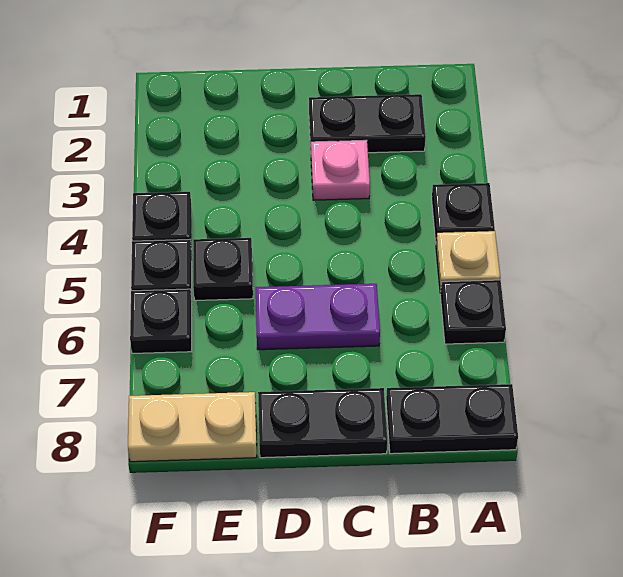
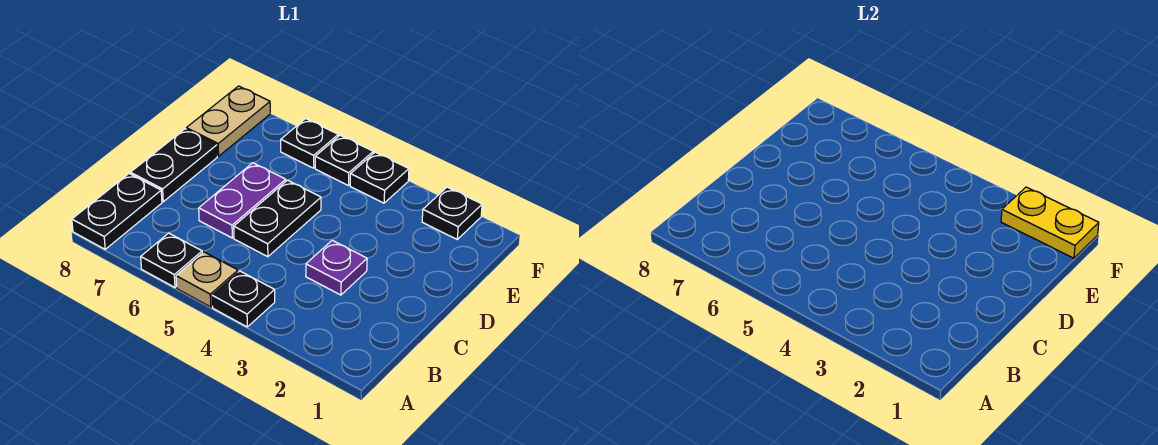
black plate B2:C2 level 1 -> black plate C5:D5 level 1
pink plate C3 level 1 -> purple plate C3 level 1
black plate E5 level 1 -> black plate F2 level 1
none -> yellow plate F1:F2 level 2

